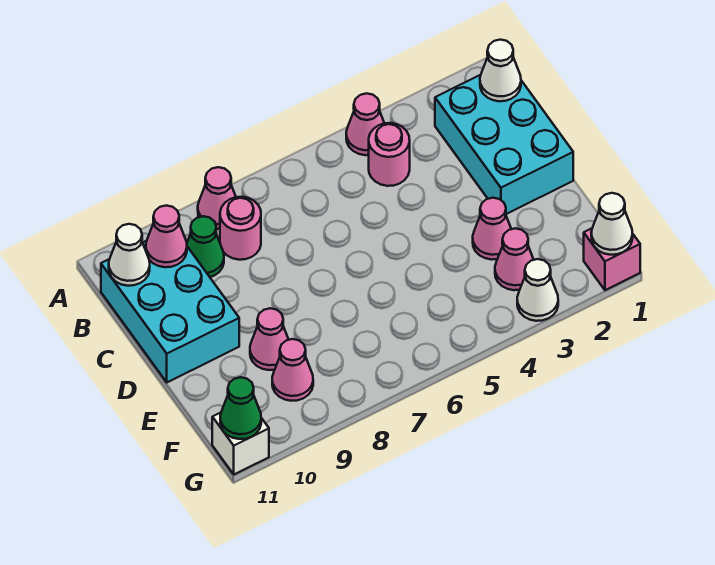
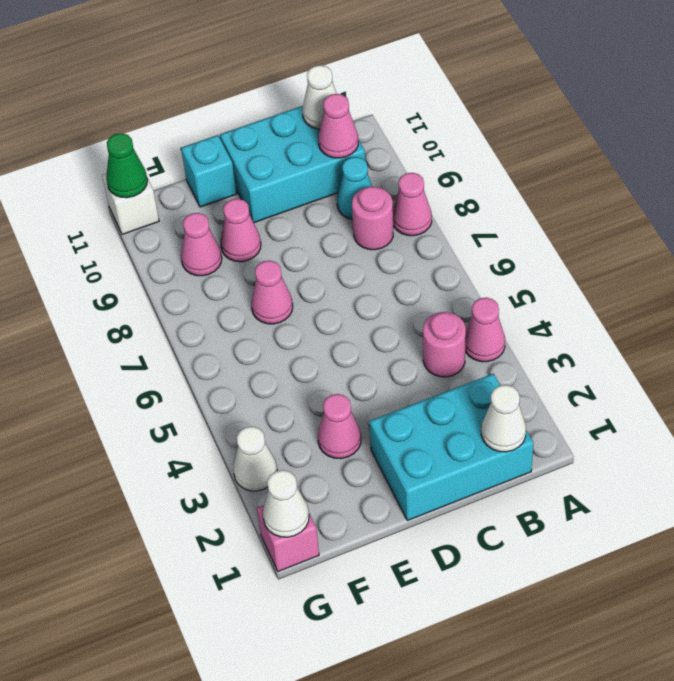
green cone B9 level 1 -> cyan cone B9 level 1
none -> cyan brick E11 level 1
pink cone F3 level 1 -> pink cone E7 level 1

